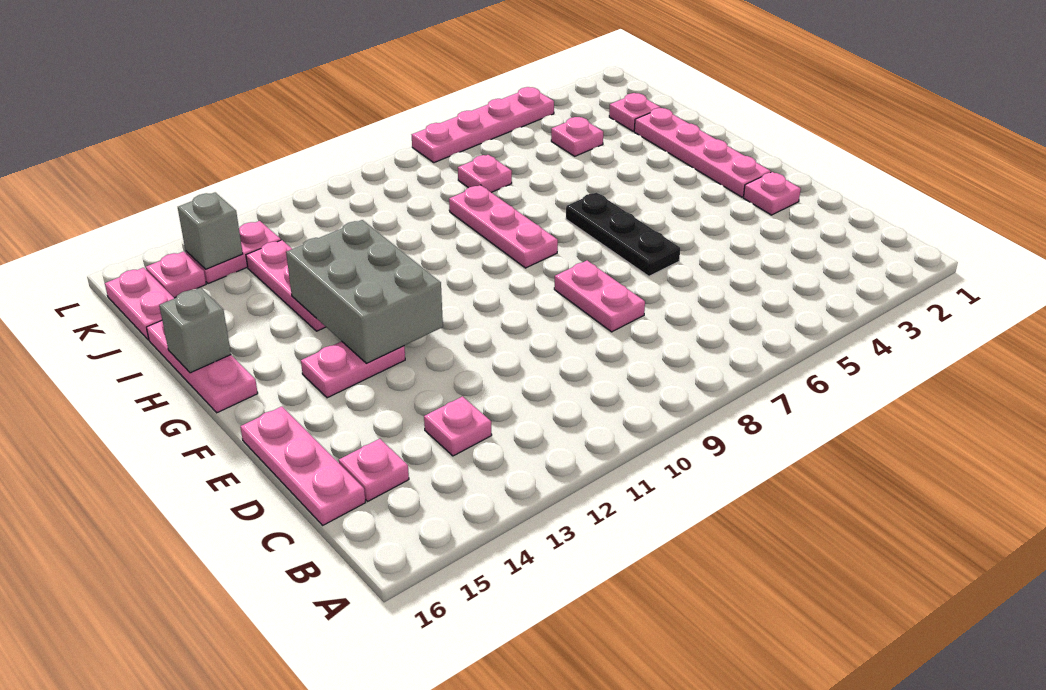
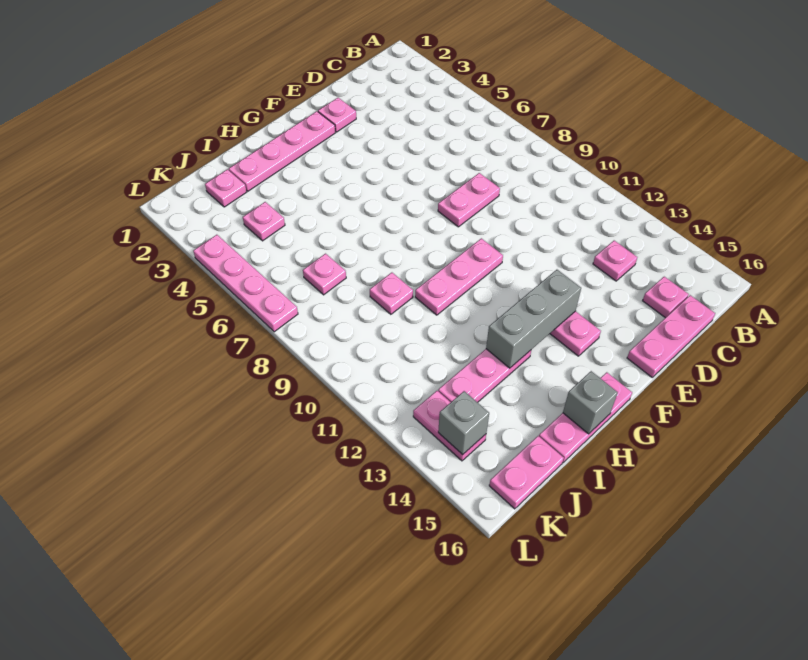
black plate E6:G6 level 1 -> none
grey brick F12:H13 level 2 -> grey brick F13:H13 level 2
pink plate G8:I8 level 1 -> pink plate F10:H10 level 1
pink plate K15 level 1 -> pink plate I9 level 1

